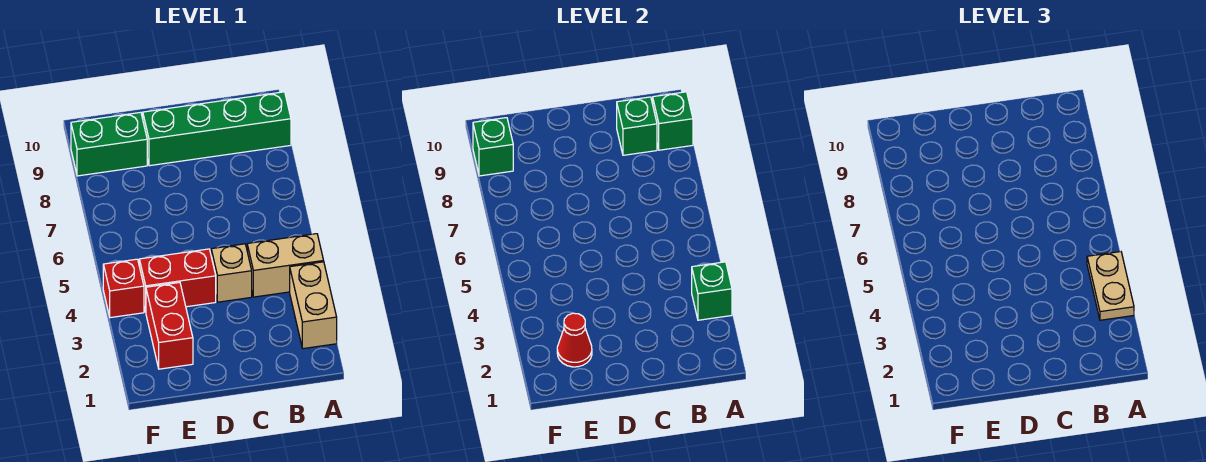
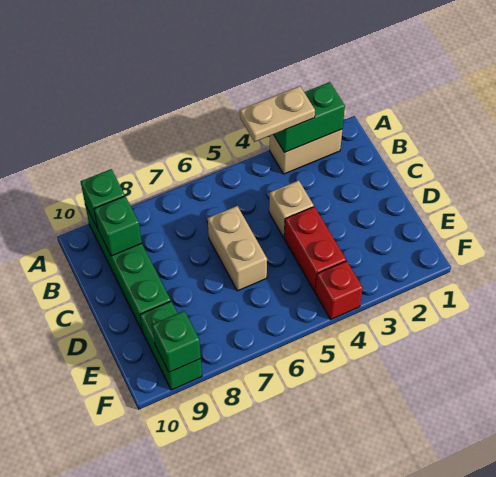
green brick A3 level 2 -> green brick A2:A3 level 2
tan brick A4:B4 level 1 -> tan brick C6:D6 level 1
red brick E2:E3 level 1 -> none
red cone E2 level 2 -> none

